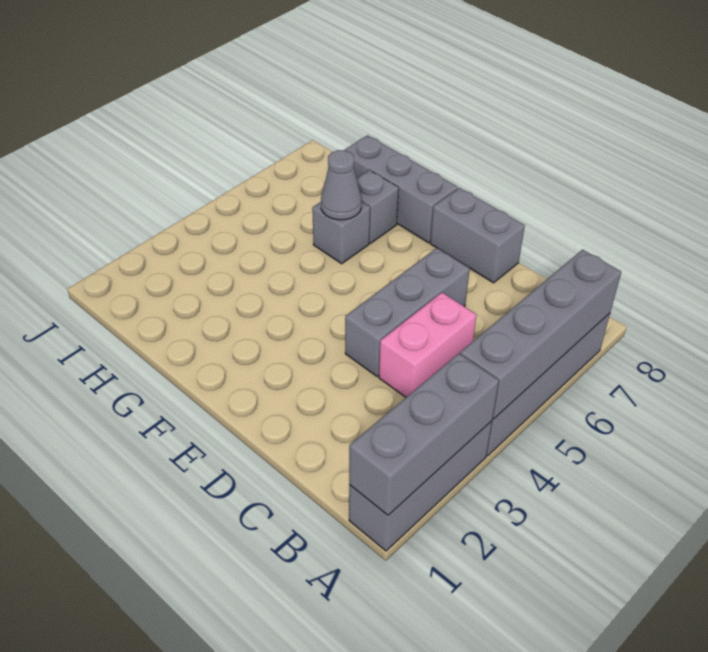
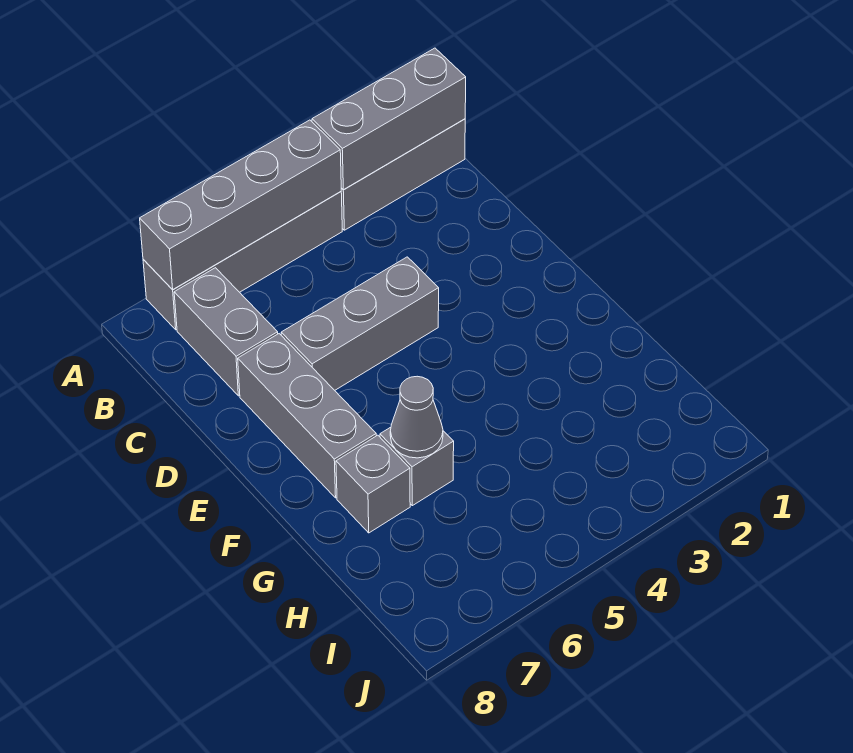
pink brick C4:C5 level 1 -> none
grey brick D8:E8 level 1 -> grey brick B7:C7 level 1
grey brick F8:H8 level 1 -> grey brick D7:F7 level 1

